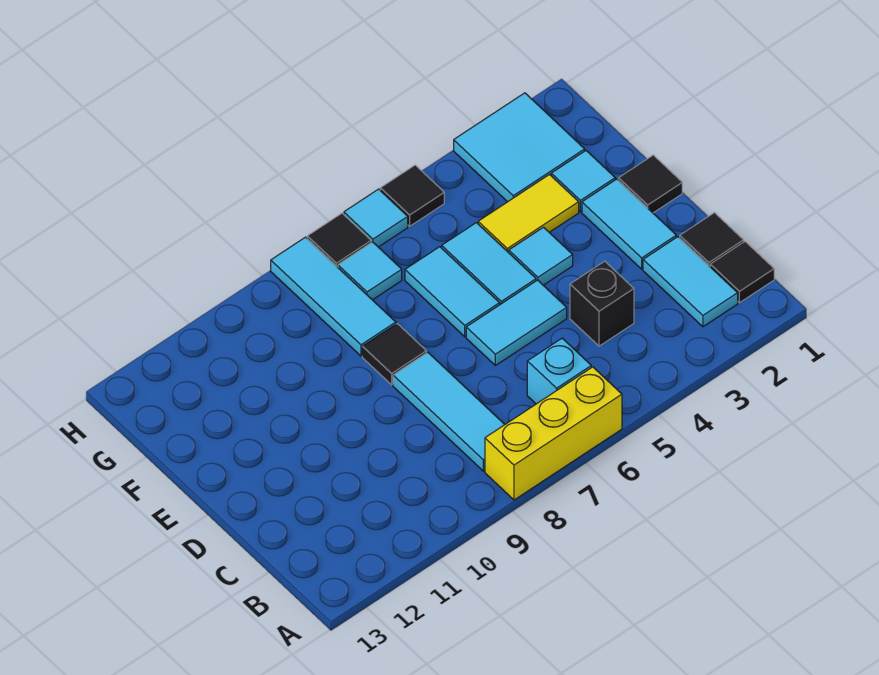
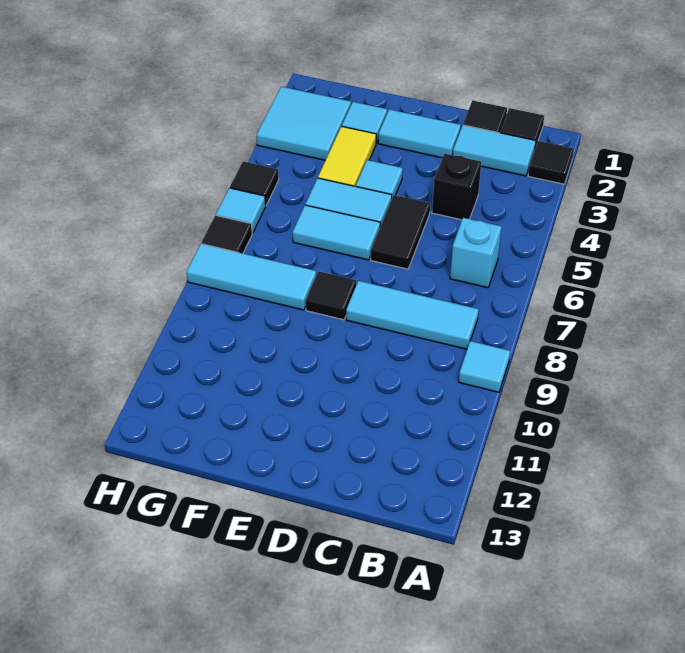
yellow brick A6:A8 level 1 -> none
cyan tile D5:D6 level 1 -> black tile D5:D6 level 1
black tile E1 level 1 -> black tile A2 level 1
cyan tile G7 level 1 -> cyan tile A9 level 1

